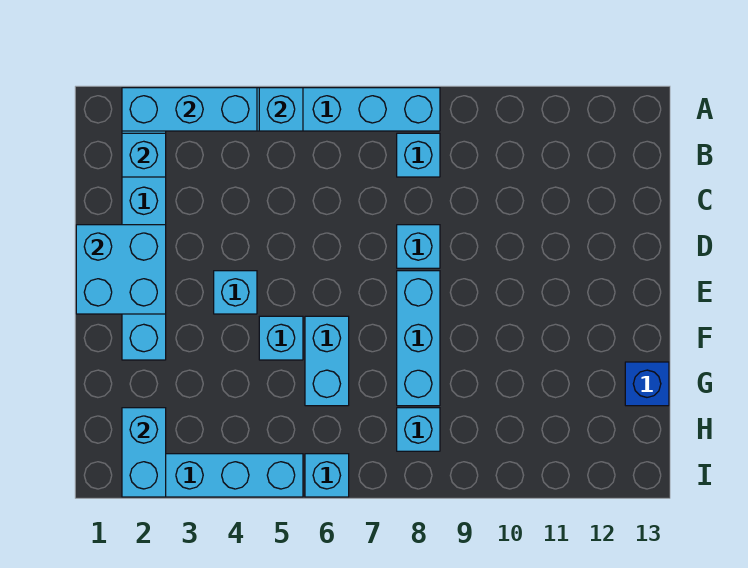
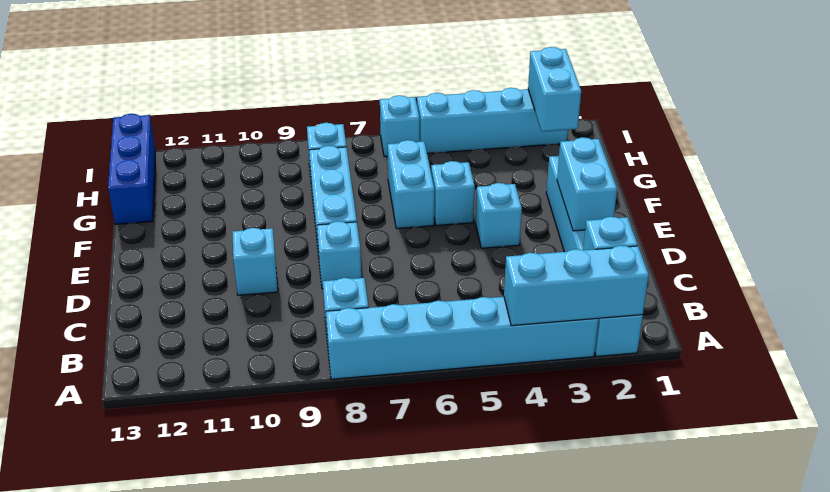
cyan brick A5 level 2 -> cyan brick D10 level 1
cyan brick D1:E2 level 2 -> cyan brick D2:E2 level 2
blue brick G13 level 1 -> blue brick G13:I13 level 1

